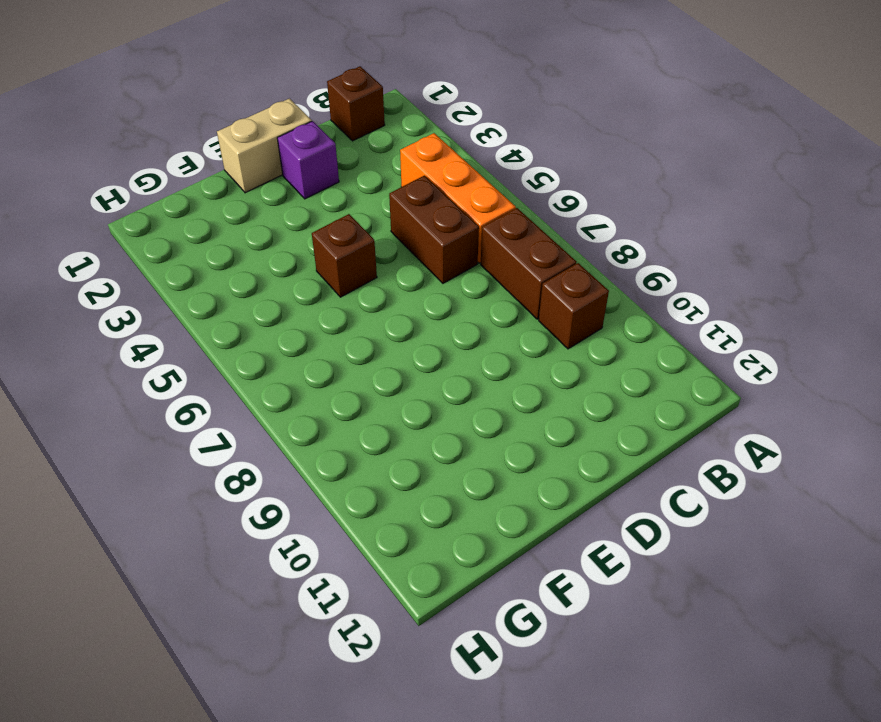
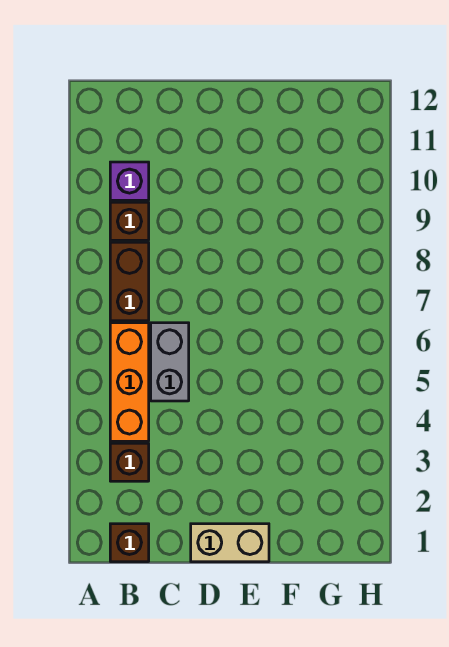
brown brick C5:C6 level 1 -> grey brick C5:C6 level 1
purple brick D2 level 1 -> purple brick B10 level 1
brown brick E5 level 1 -> brown brick B3 level 1

